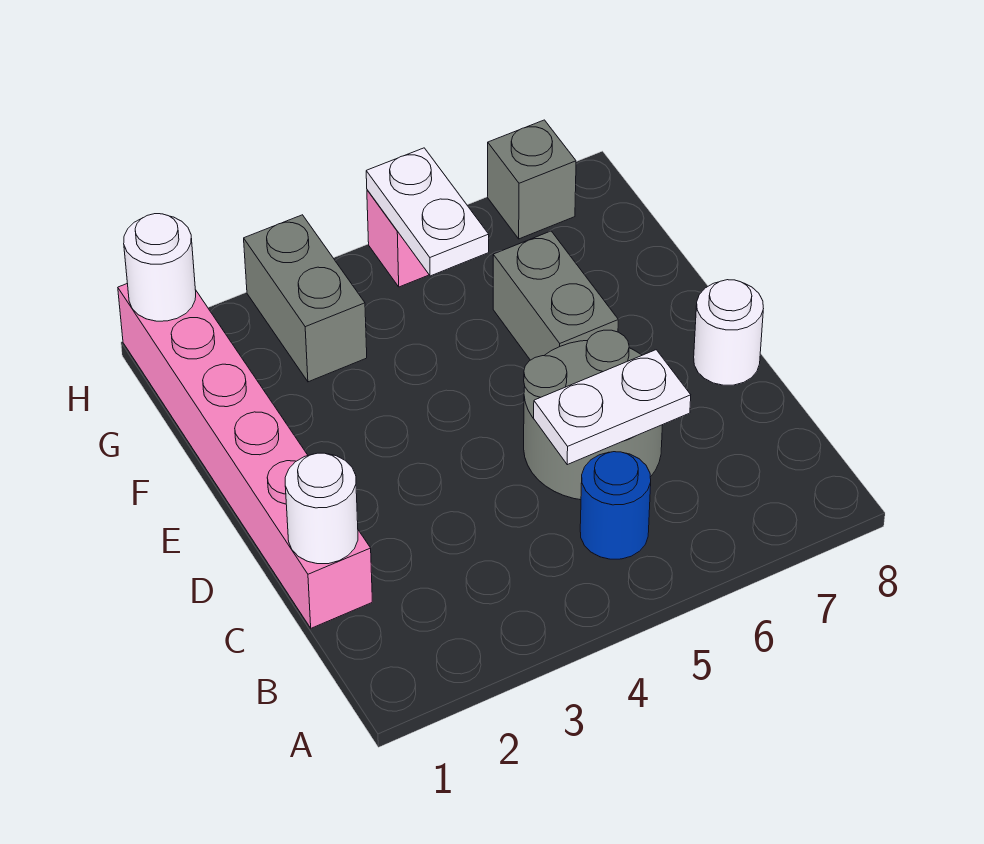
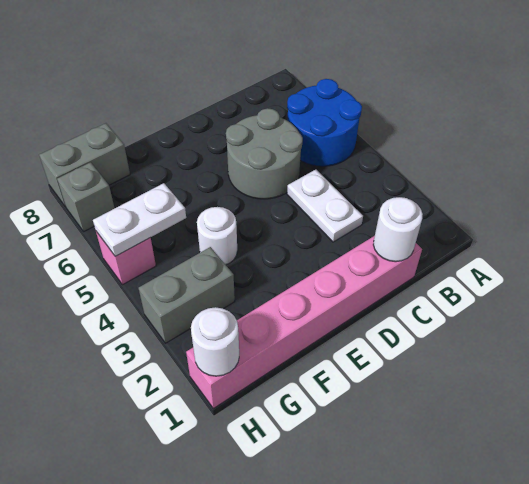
blue round brick B5 level 1 -> blue round brick A5:B6 level 1
white plate C5:C6 level 2 -> white plate C3:C4 level 1
white round brick D8 level 1 -> white round brick F4 level 1
grey brick E6:F6 level 1 -> grey brick G8:H8 level 1

